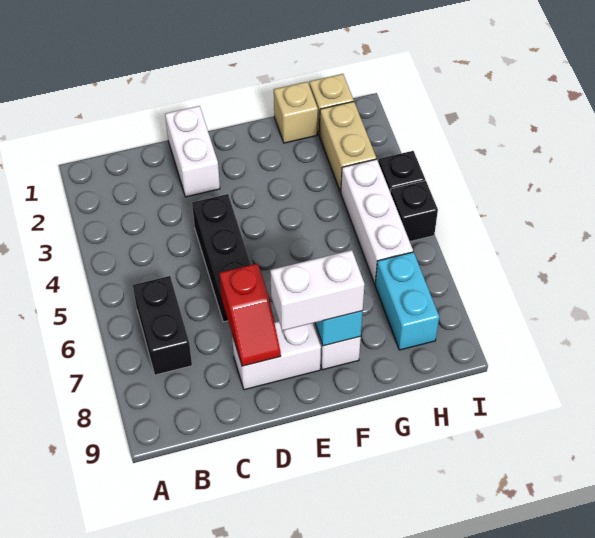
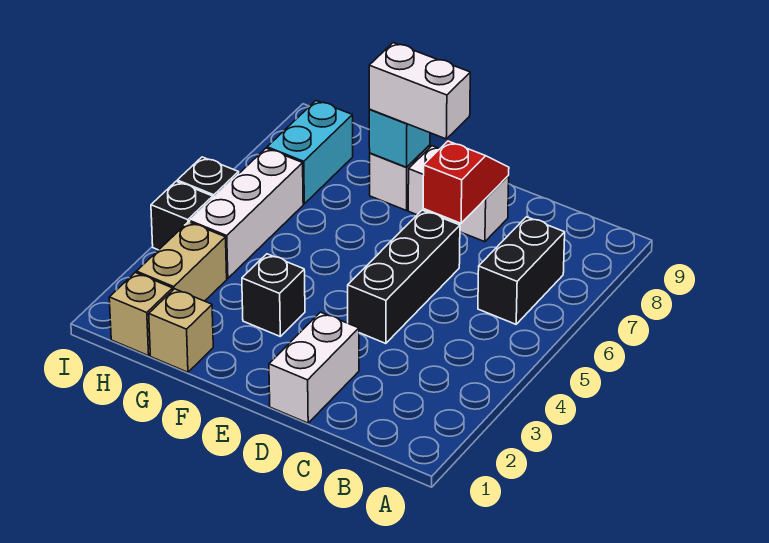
none -> black brick F3 level 1

